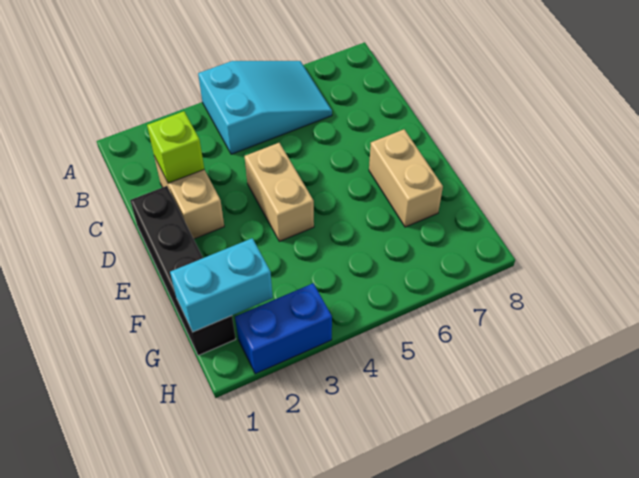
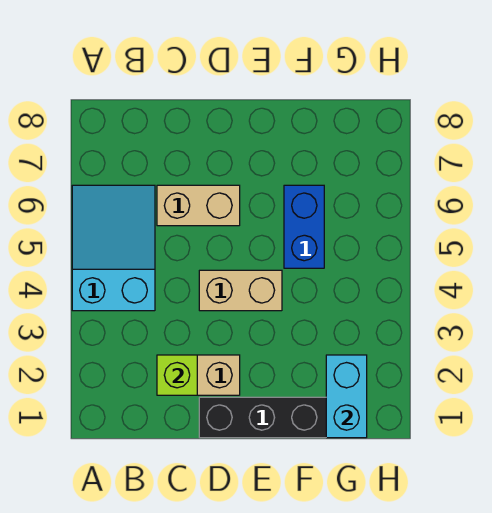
tan brick E7:F7 level 1 -> tan brick C6:D6 level 1
blue brick H2:H3 level 1 -> blue brick F5:F6 level 1

